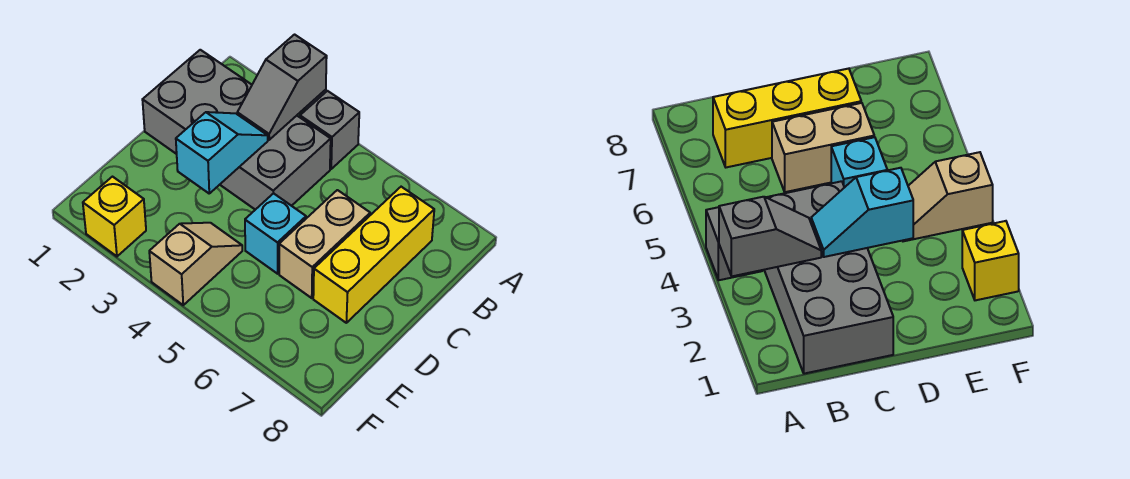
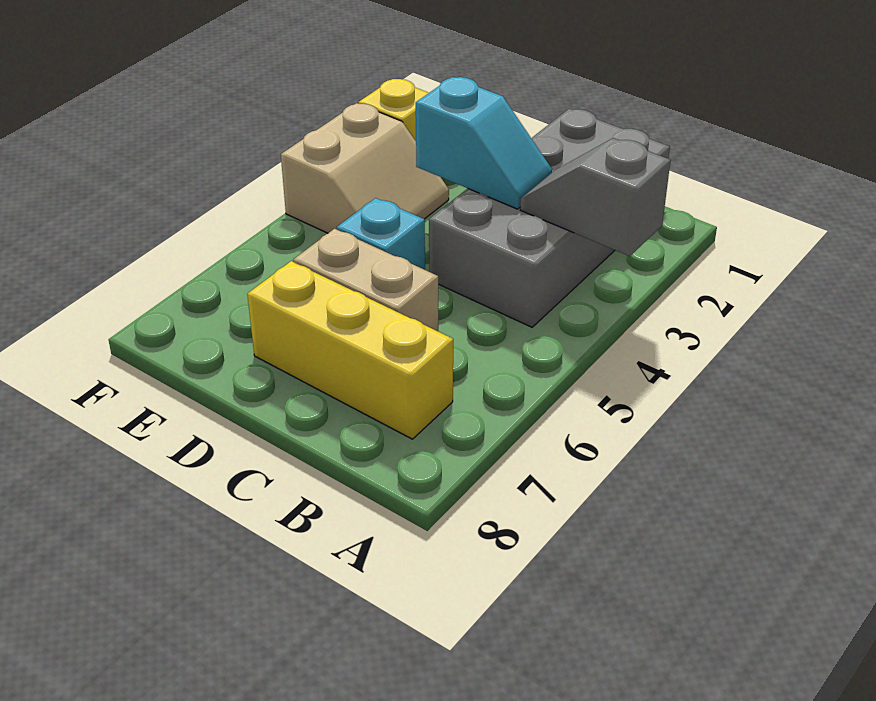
grey brick A4 level 1 -> none
tan slope E4:F4 level 1 top F -> tan slope E3:F4 level 1 top F

